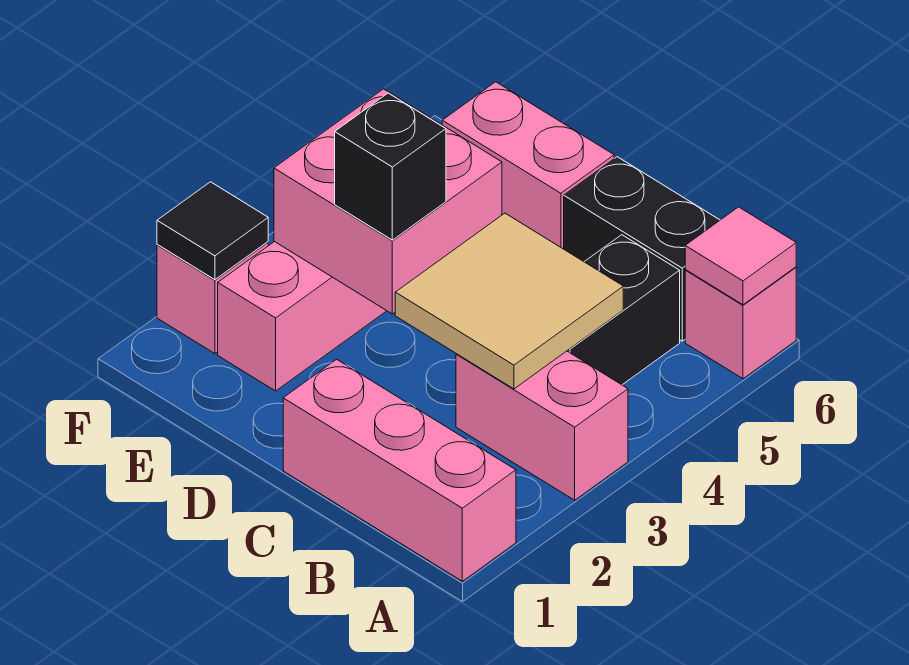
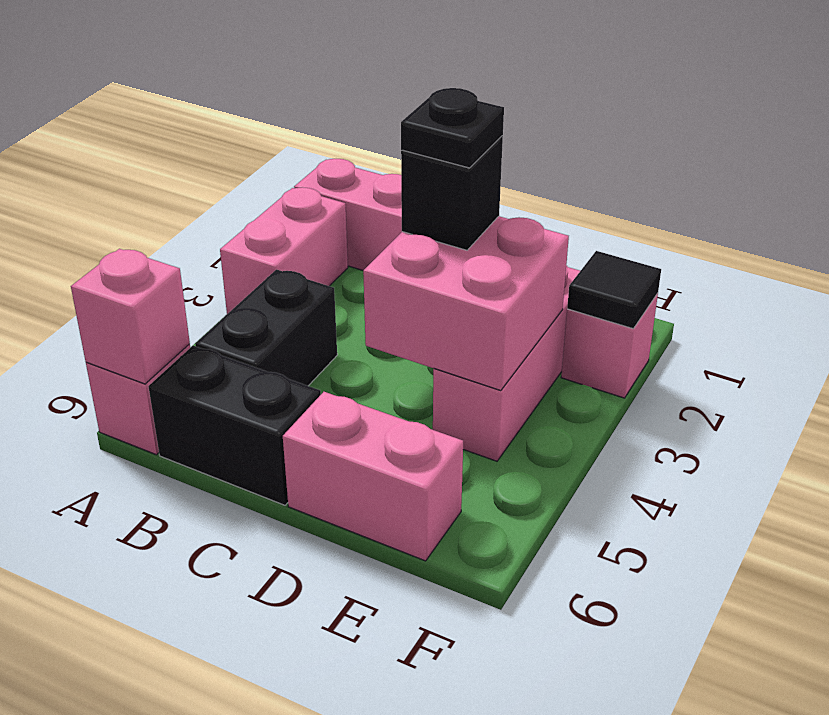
pink brick A3:B3 level 1 -> pink brick A2:A3 level 1
pink tile A6 level 2 -> pink brick A6 level 2
tan tile B3:C4 level 2 -> none
none -> black plate D3 level 4

